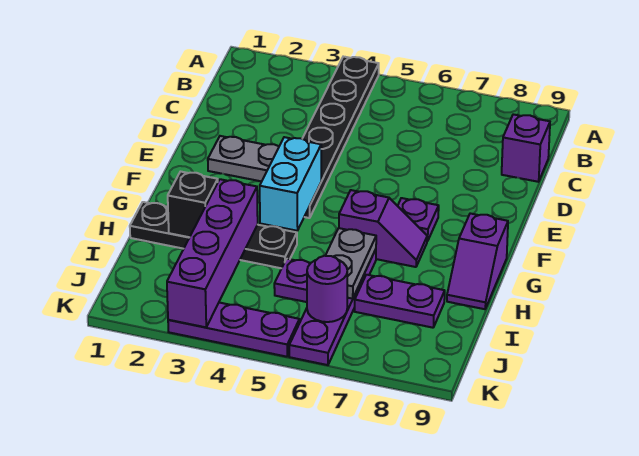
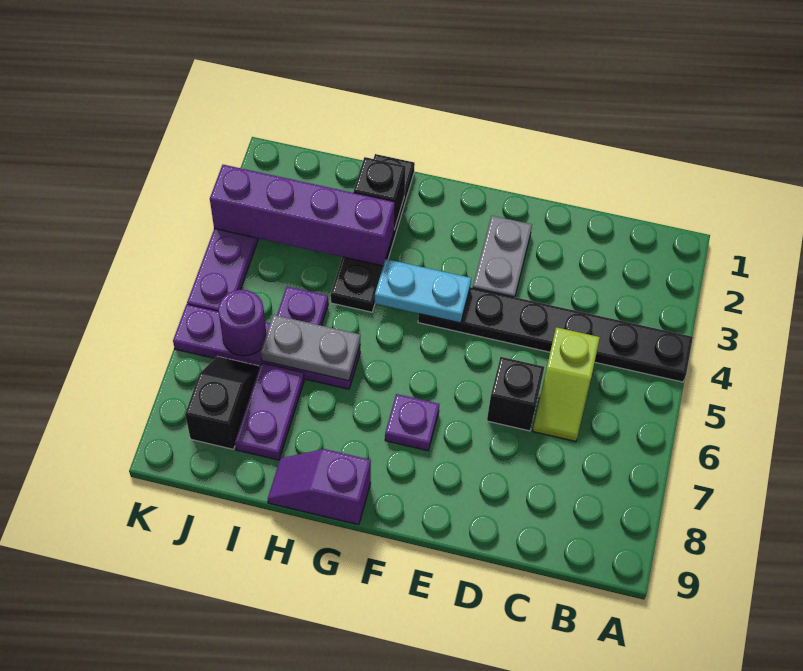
none -> lime slope C5:C6 level 1 top 5
purple brick C9 level 1 -> none
none -> black brick D6 level 1
cyan brick F4:G4 level 2 -> cyan plate F4:G4 level 2
purple slope G6:G7 level 1 top 6 -> none
none -> black slope J7:J8 level 1 top 8

